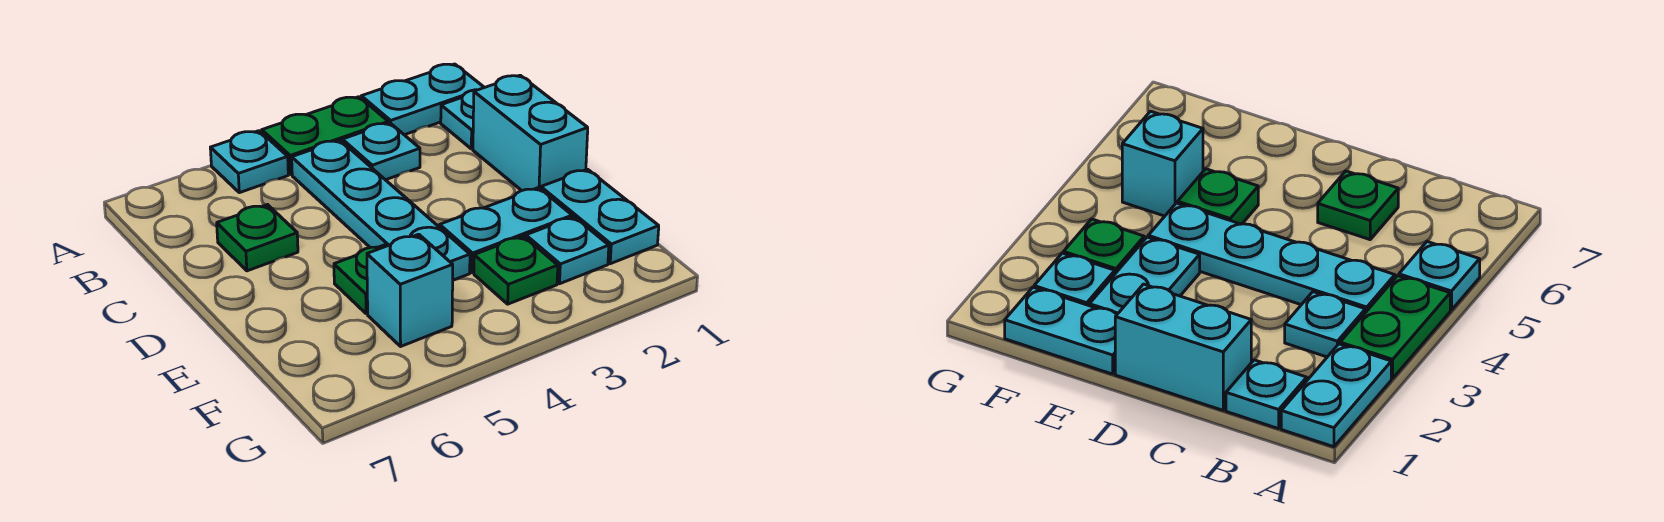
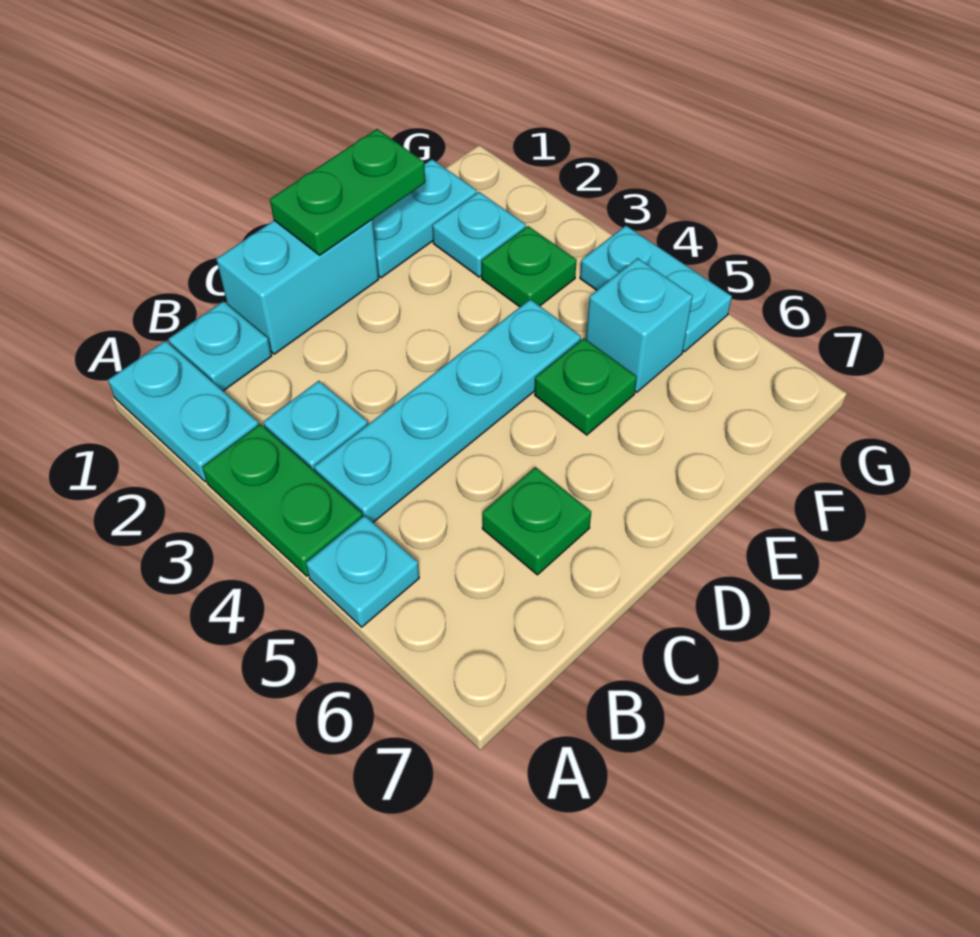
none -> green plate D1:E1 level 2
cyan plate E2:E3 level 1 -> cyan plate G4:G5 level 1

